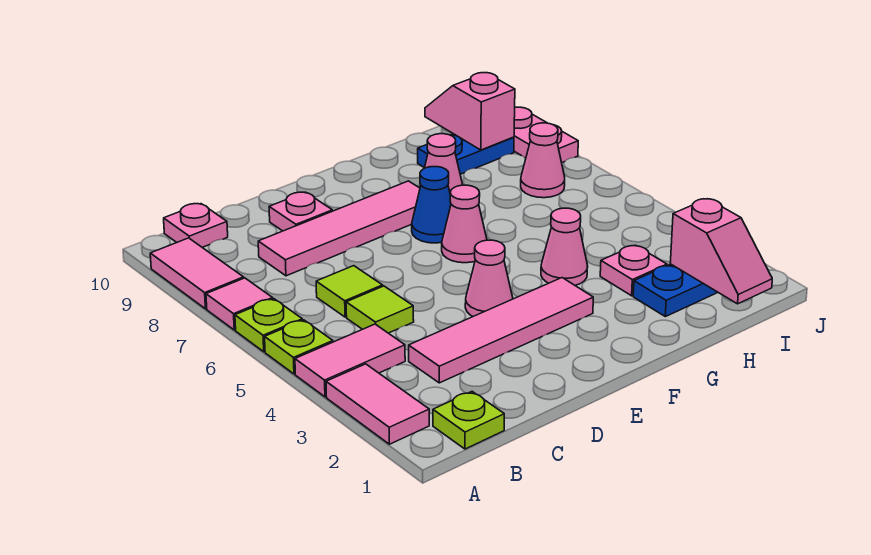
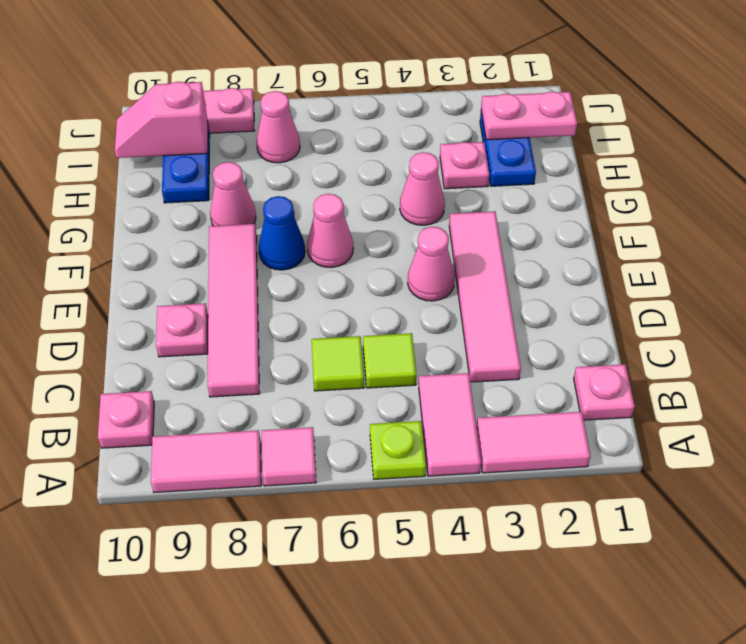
lime plate A6 level 1 -> none
lime plate B1 level 1 -> pink plate B1 level 1
pink slope I1:I2 level 2 top 2 -> pink plate I1:I2 level 2

